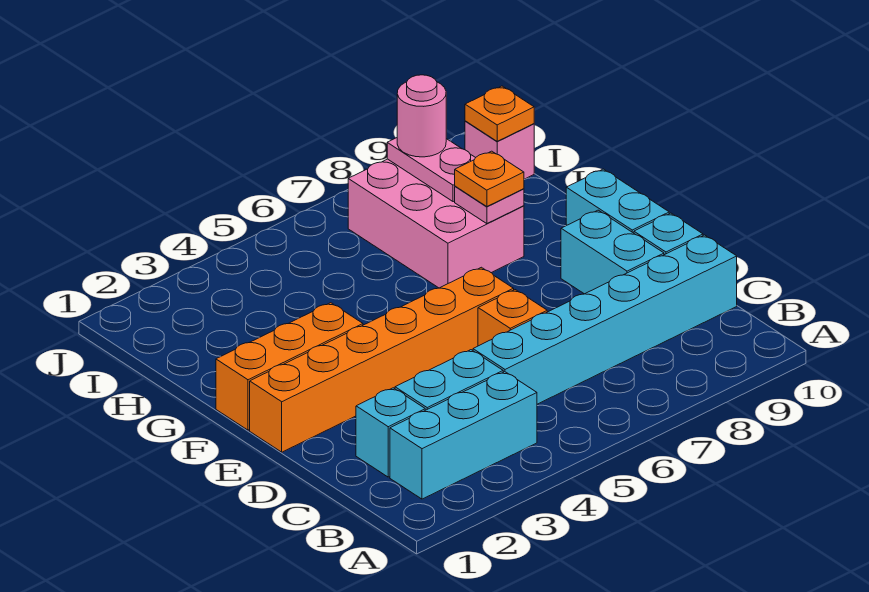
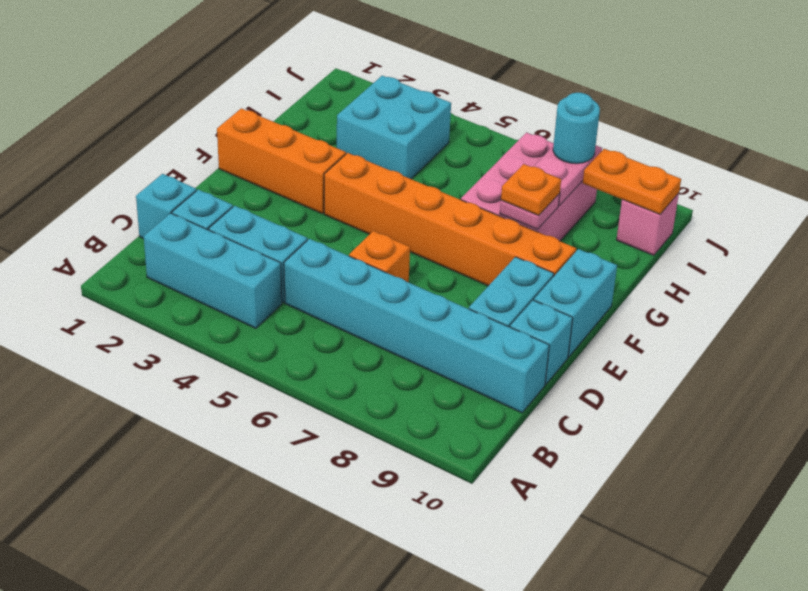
none -> cyan brick C1 level 1
orange brick E1:E6 level 1 -> orange brick F4:F9 level 1
none -> cyan brick H3:I4 level 1
pink round brick I8 level 3 -> cyan round brick I8 level 3
orange plate I10 level 2 -> orange plate I9:I10 level 2

